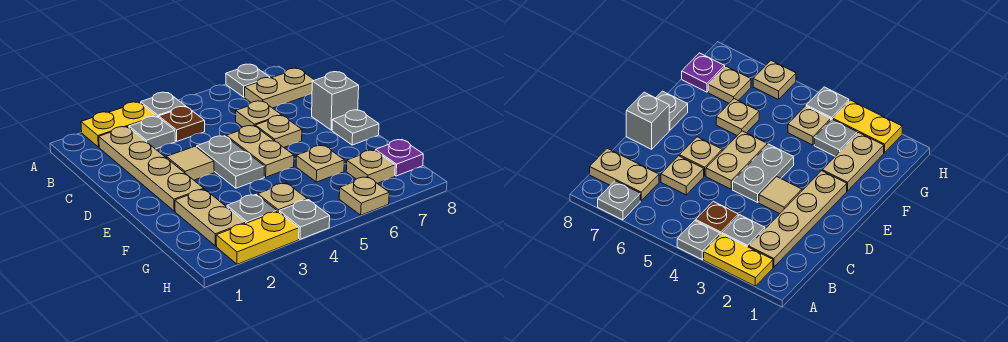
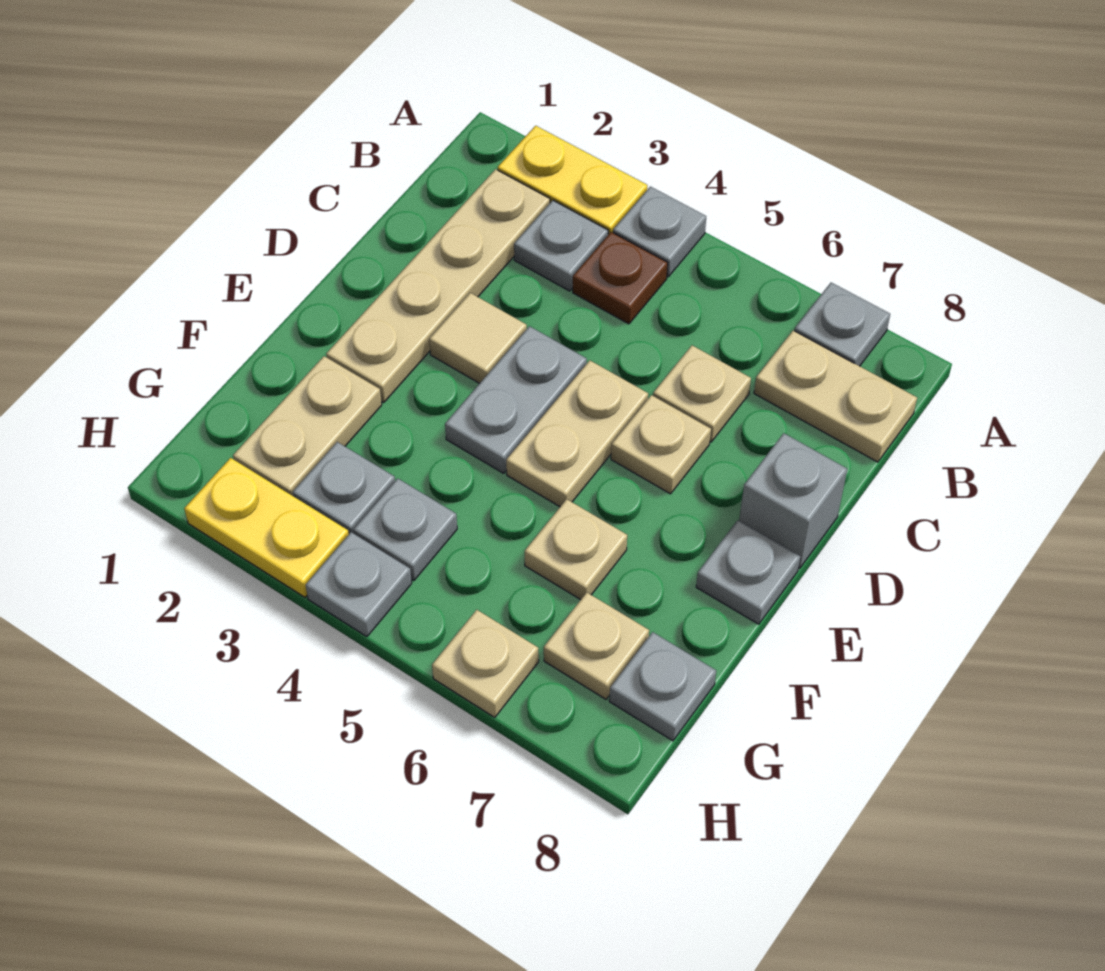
tan plate G4 level 1 -> grey plate G4 level 1
purple plate G8 level 1 -> grey plate G8 level 1

